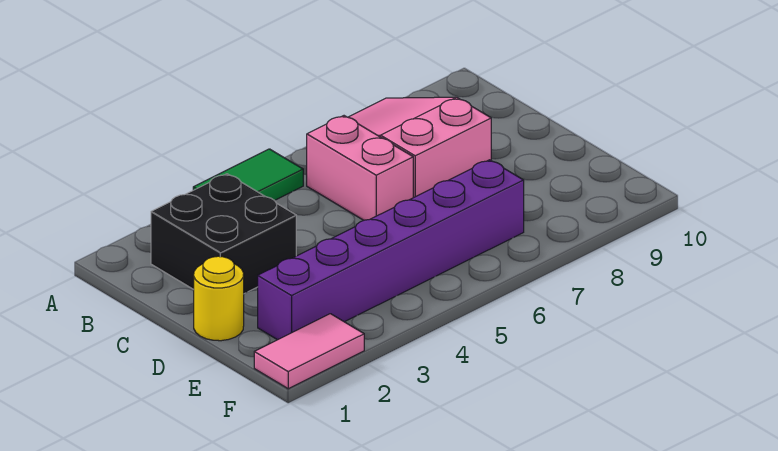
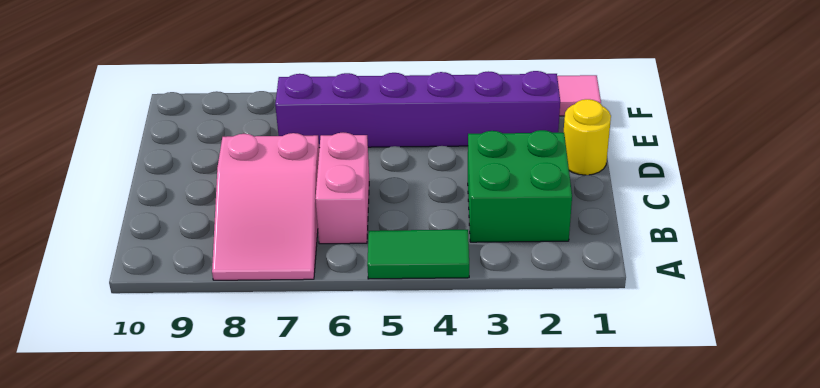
black brick B2:C3 level 1 -> green brick B2:C3 level 1

